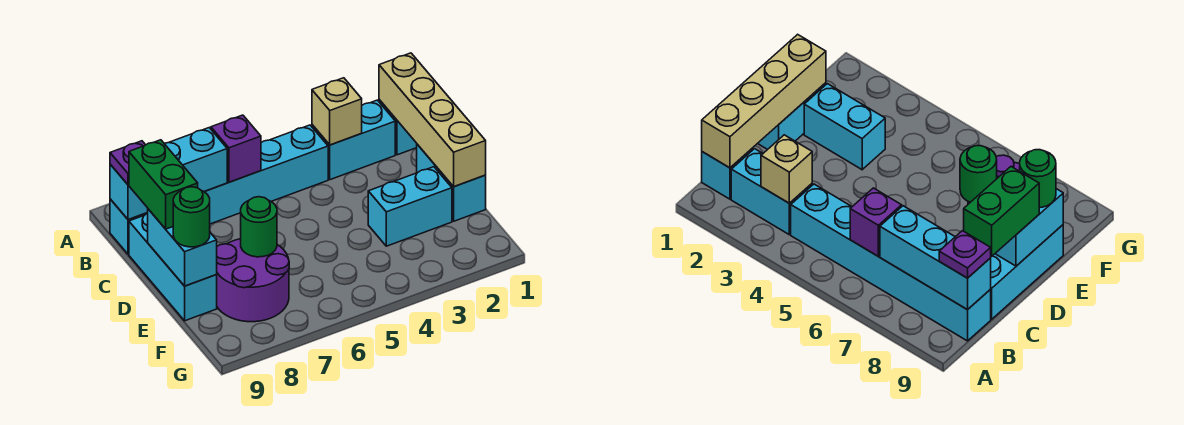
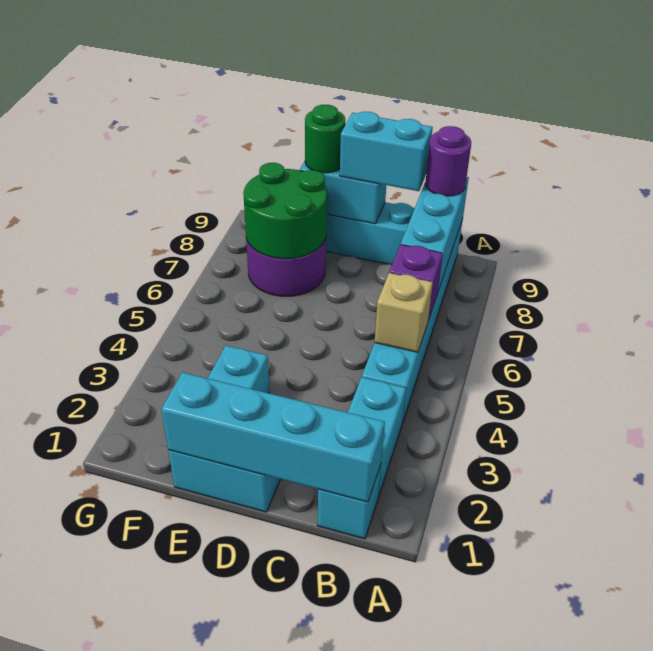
tan brick B1:E1 level 2 -> cyan brick B1:E1 level 2
tan brick B3 level 2 -> tan brick B5 level 2
purple plate B9 level 3 -> purple round brick B9 level 3
green brick C9:D9 level 3 -> cyan brick C9:D9 level 3
green round brick E7 level 2 -> green round brick E7:F8 level 2

